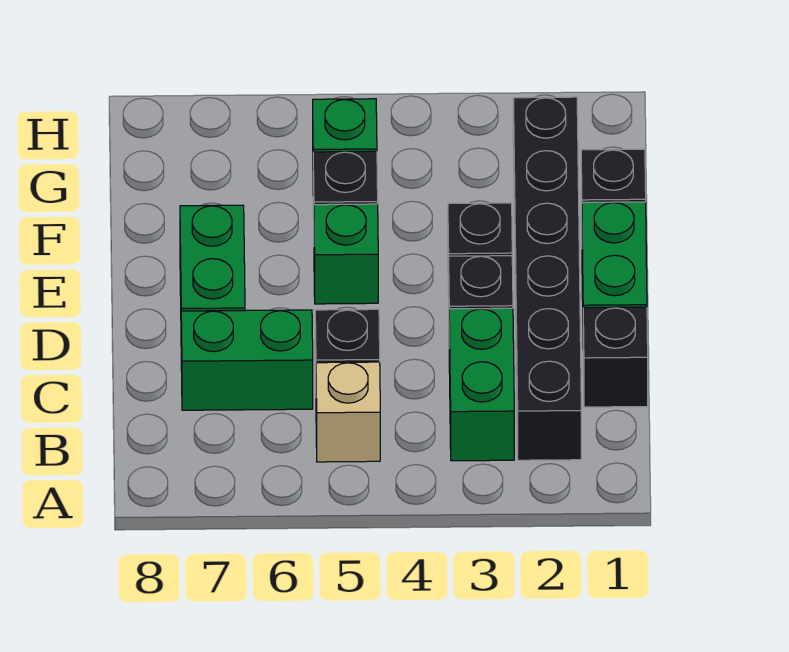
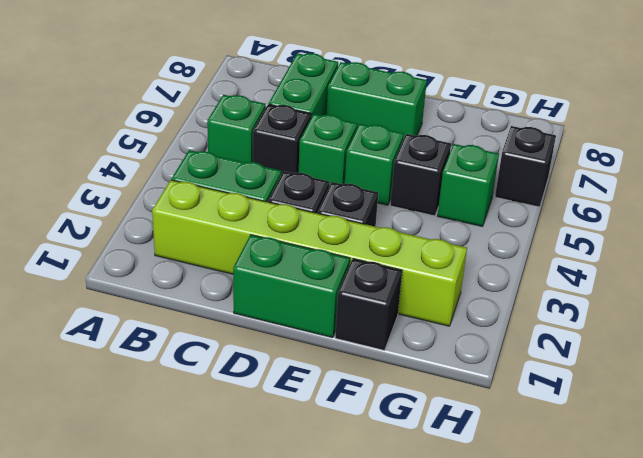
black brick B2:G2 level 1 -> lime brick B2:G2 level 1
tan brick B5 level 1 -> green brick B5 level 1
black brick C1 level 1 -> black brick H6 level 1
none -> green brick D5 level 1

